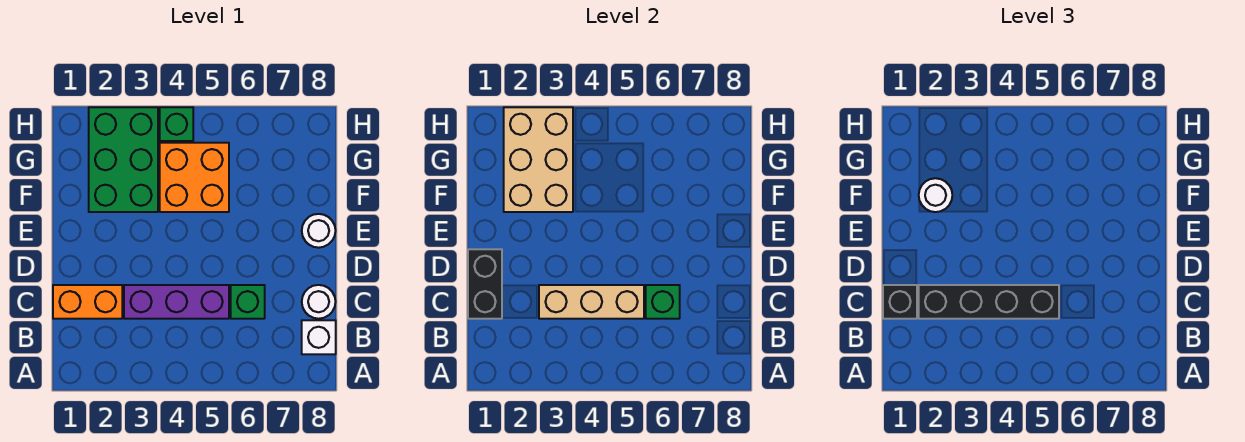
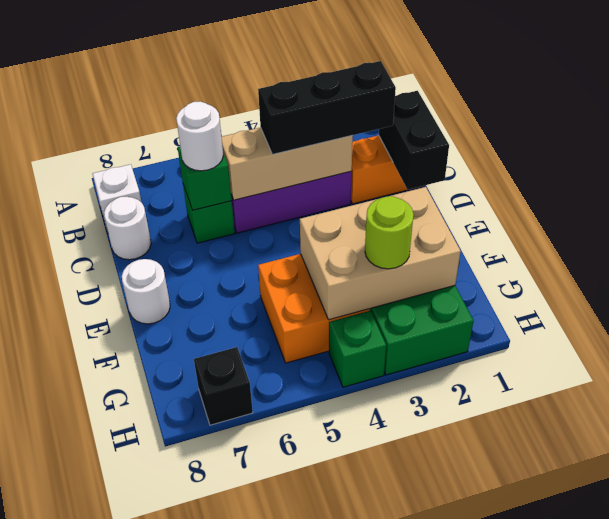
black brick C1 level 3 -> black brick H7 level 1
black brick C2:C5 level 3 -> black brick C2:C4 level 3
tan brick F2:H3 level 2 -> tan brick F2:G4 level 2
white round brick F2 level 3 -> white round brick C6 level 3
none -> lime round brick G3 level 3

